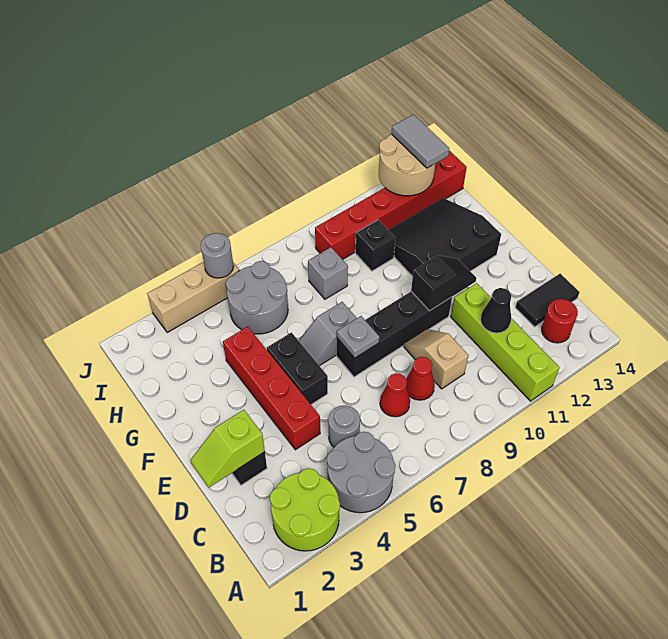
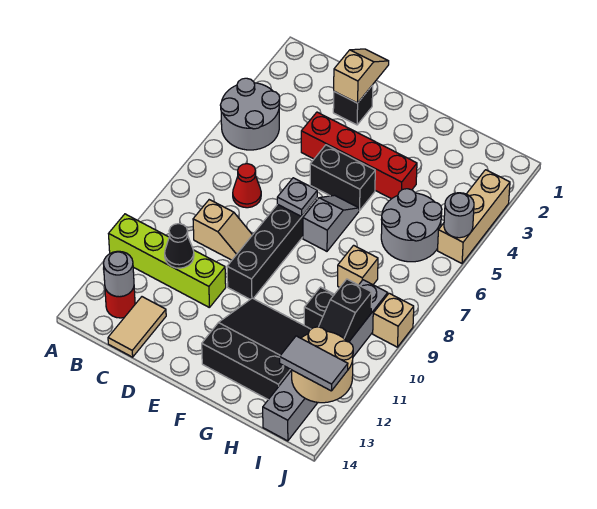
lime round brick A2:B3 level 1 -> none
grey round brick C5 level 1 -> grey round brick B13 level 2
red cone C8 level 1 -> none
black tile C13:C14 level 1 -> tan tile C13:C14 level 1
lime slope D1:D2 level 2 top 2 -> tan slope D1:D2 level 2 top 2
black slope E10:E11 level 2 top 10 -> black slope I10:I11 level 2 top 10
black slope F11:H13 level 1 top F -> black slope F11:H13 level 1 top 13
grey brick H8 level 1 -> tan brick H8 level 1
red brick I9:I14 level 1 -> grey brick I9:I14 level 1
none -> tan brick J9 level 1

